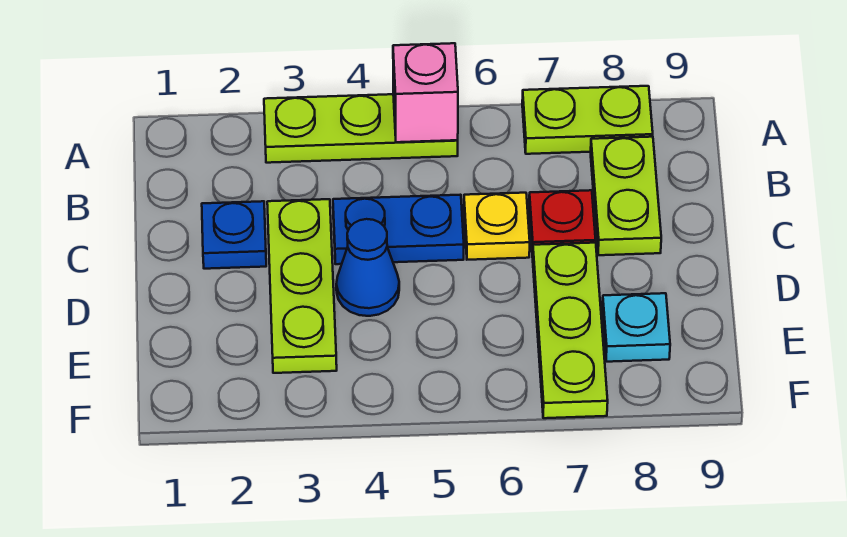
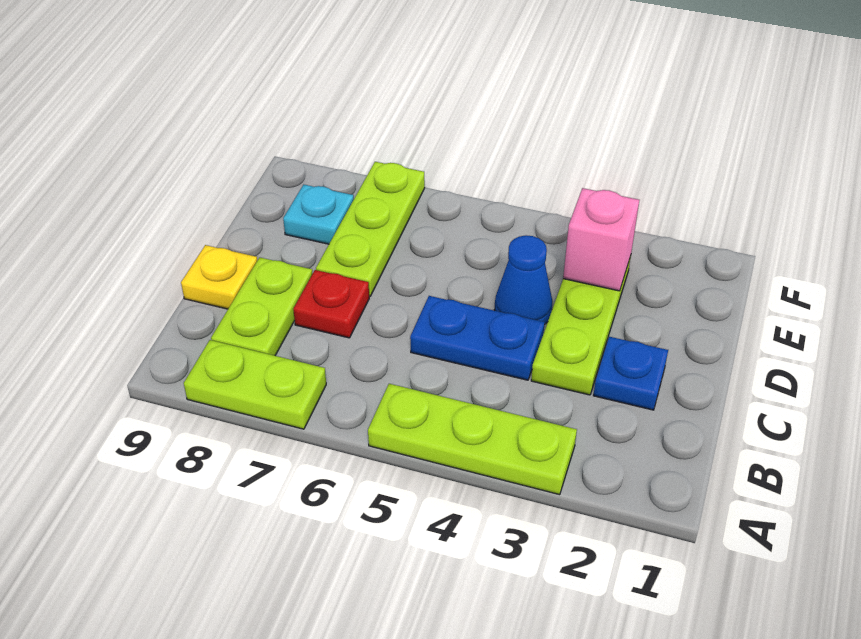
pink brick A5 level 2 -> pink brick E3 level 2
yellow plate C6 level 1 -> yellow plate C9 level 1

